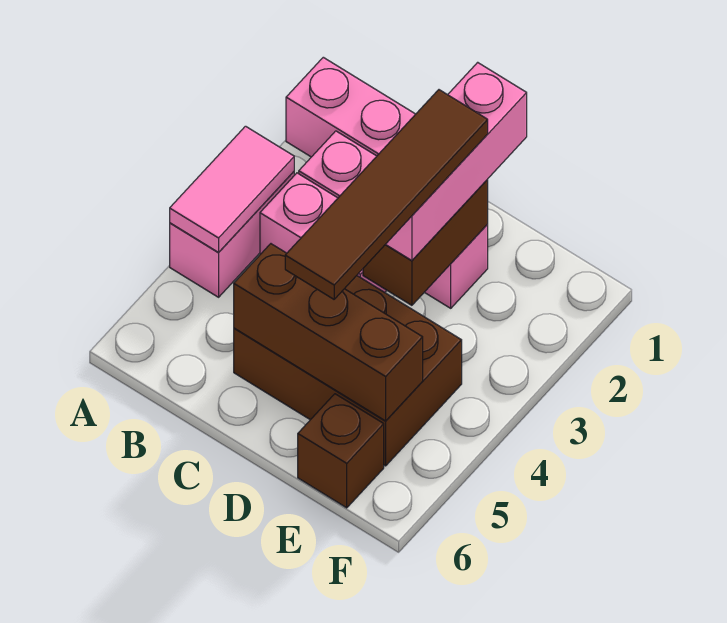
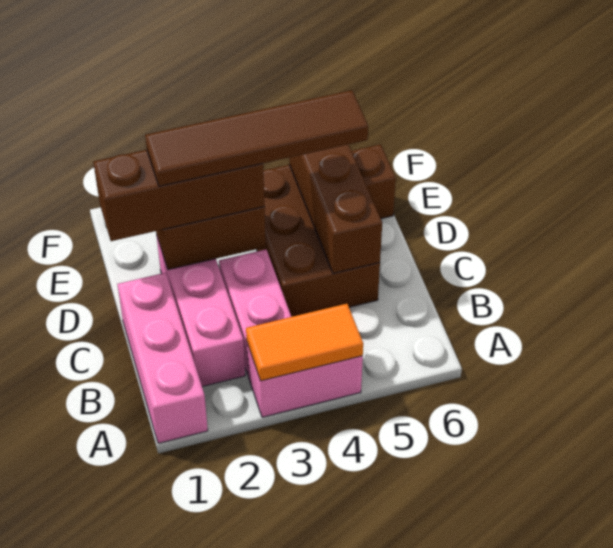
pink tile A3:A4 level 2 -> orange tile A3:A4 level 2
pink brick D1:D3 level 3 -> brown brick D1:D3 level 3

